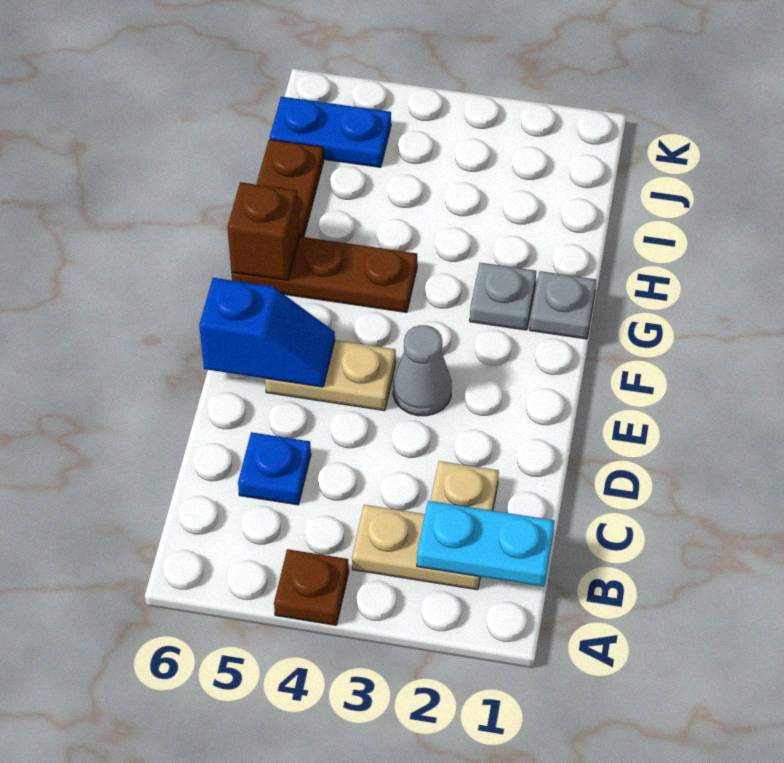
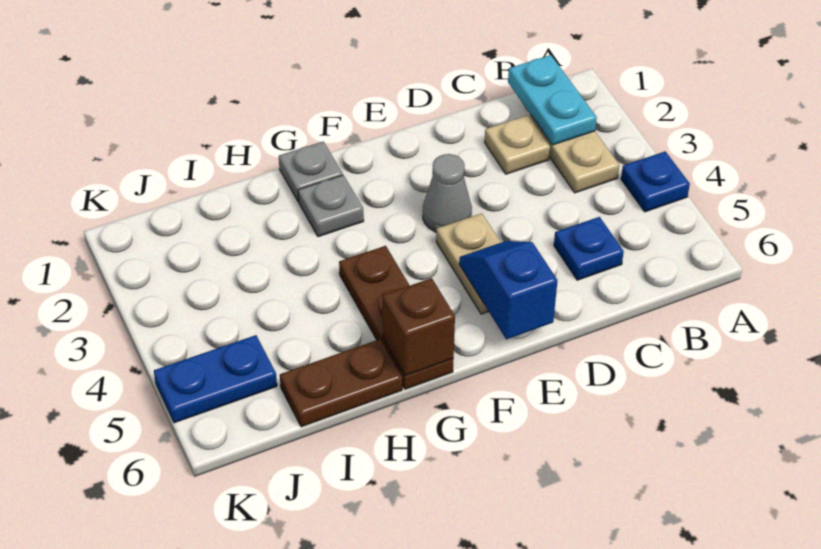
brown plate A4 level 1 -> blue plate A4 level 1
blue plate J5:J6 level 1 -> blue plate J5:K5 level 1

